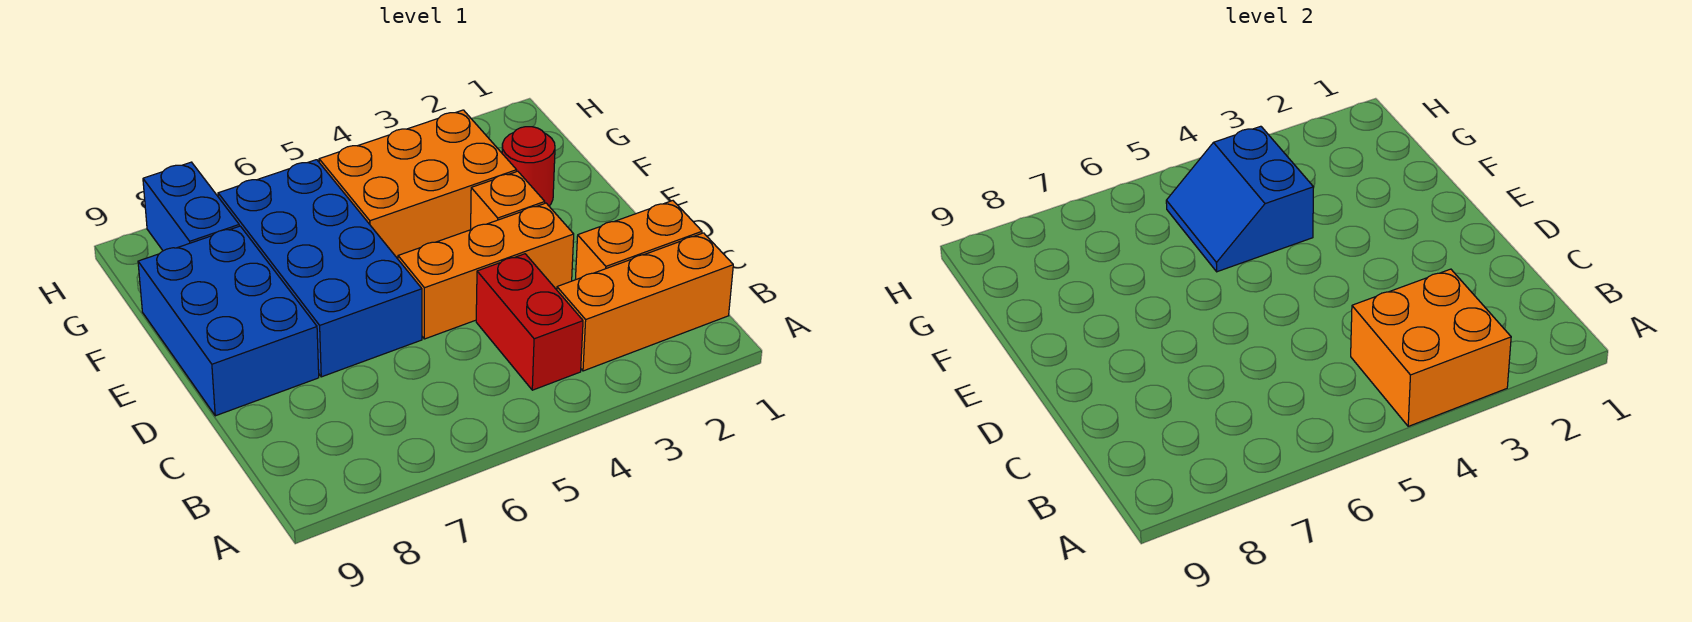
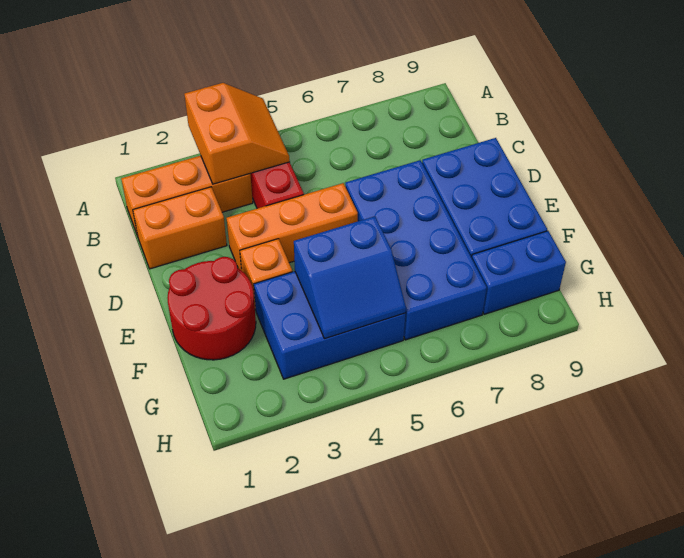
orange brick A3:B4 level 2 -> orange slope A3:B4 level 2 top 3
red round brick F2 level 1 -> red round brick E1:F2 level 1
orange brick F3:G5 level 1 -> blue brick F3:G5 level 1
blue slope F4:G5 level 2 top 4 -> blue slope F4:G5 level 2 top F
blue brick G8:H8 level 1 -> blue brick G8:G9 level 1

